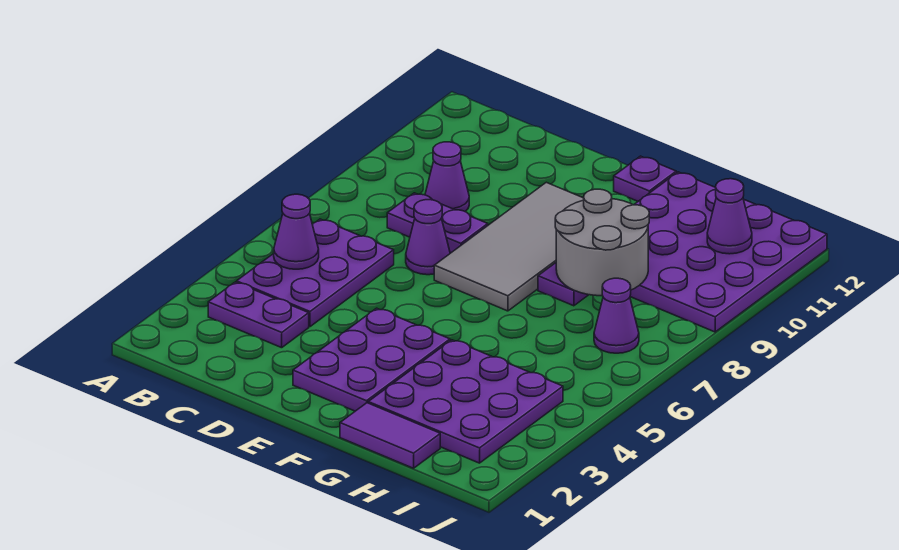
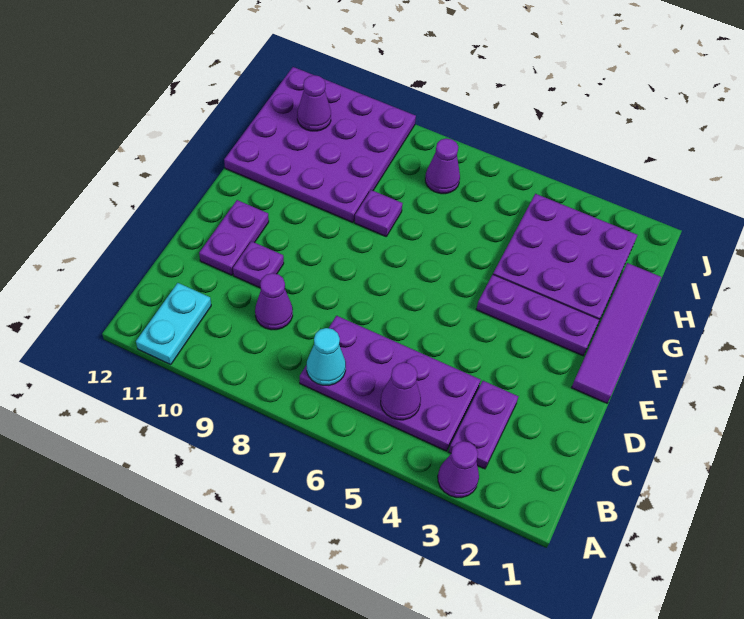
none -> cyan plate A11:B11 level 1
purple plate B4:C6 level 1 -> purple plate B4:C7 level 1
none -> cyan cone B7 level 2
purple plate C8:D8 level 1 -> purple plate D11:E11 level 1
purple cone D7 level 1 -> purple cone A3 level 1
purple plate E2:F4 level 1 -> purple plate F2:F4 level 1
grey tile E7:F10 level 1 -> none
purple plate F12 level 1 -> purple plate D10 level 1
purple tile G1:H1 level 1 -> purple tile E1:H1 level 1
grey round brick G8:H9 level 2 -> none

